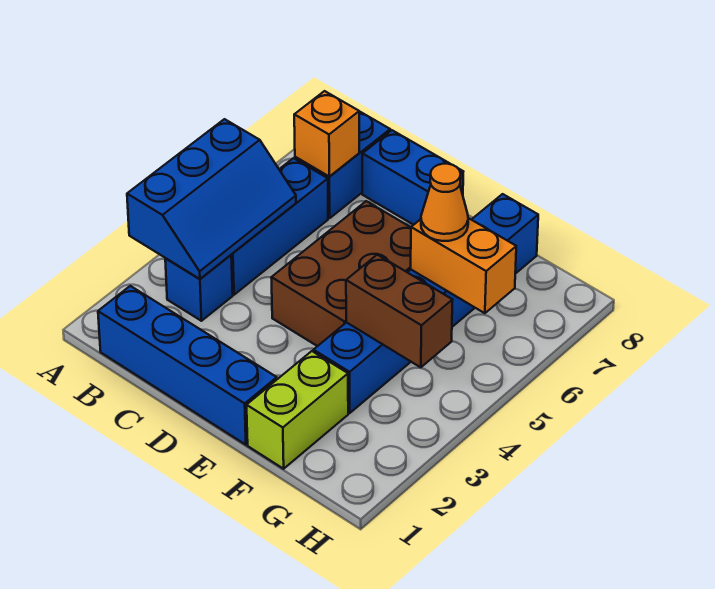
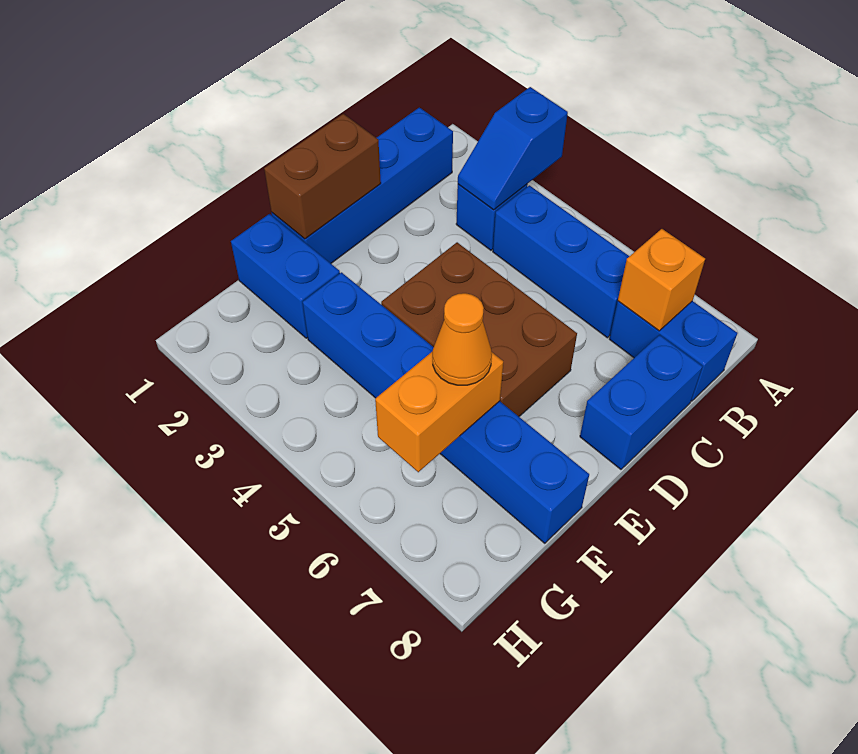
blue slope A3:B5 level 2 top A -> blue slope A3:B3 level 2 top A
lime brick F1:F2 level 1 -> blue brick F1:F2 level 1
brown brick F4:G4 level 2 -> brown brick D1:E1 level 2

